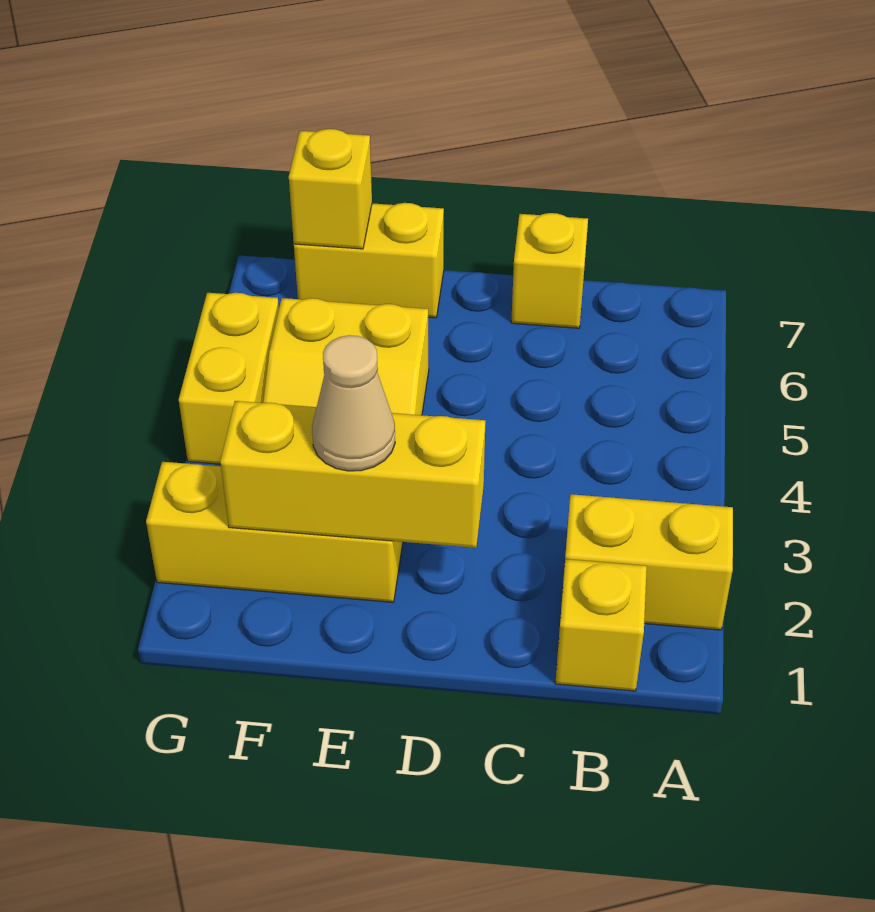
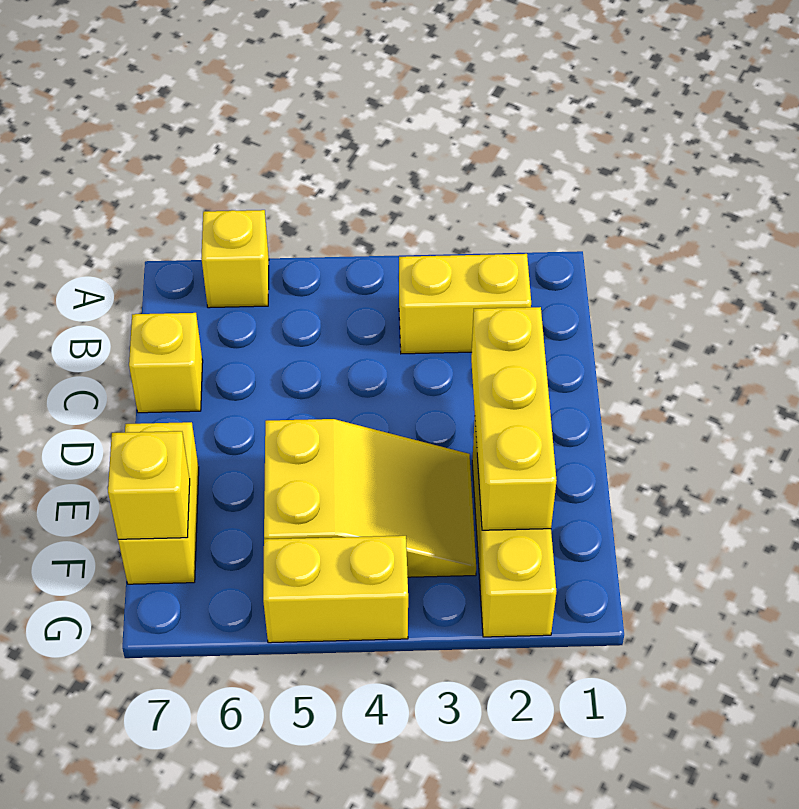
yellow brick A2:B2 level 1 -> yellow brick B2:B3 level 1
yellow brick B1 level 1 -> yellow brick A6 level 1
tan cone E2 level 3 -> none

